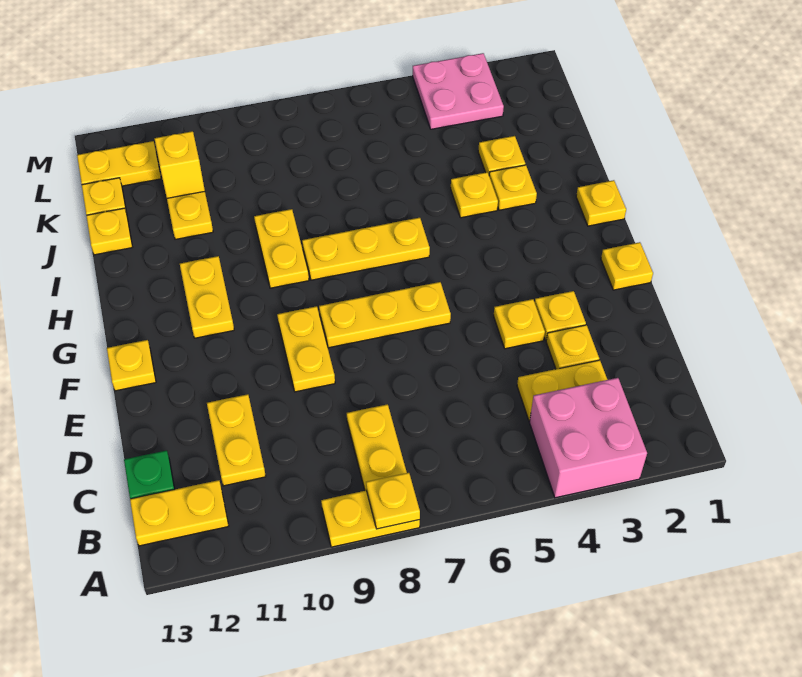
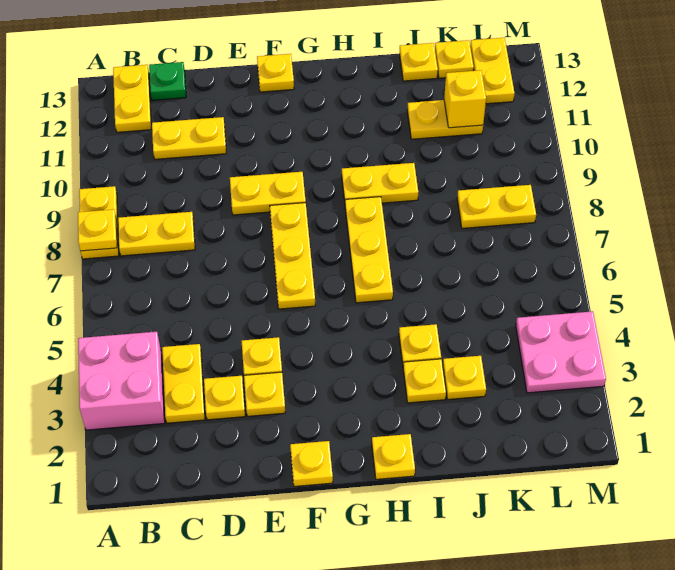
yellow plate G11:H11 level 1 -> yellow plate K8:L8 level 1

